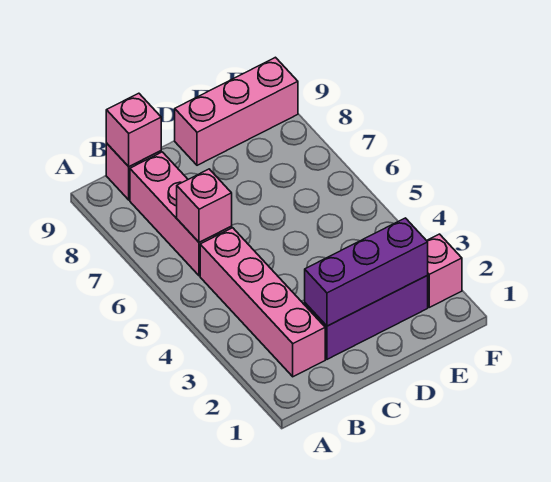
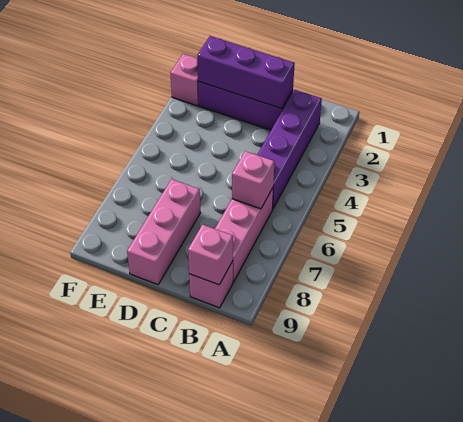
pink brick B2:B5 level 1 -> purple brick B2:B5 level 1
pink brick D9:F9 level 1 -> pink brick D7:D9 level 1

